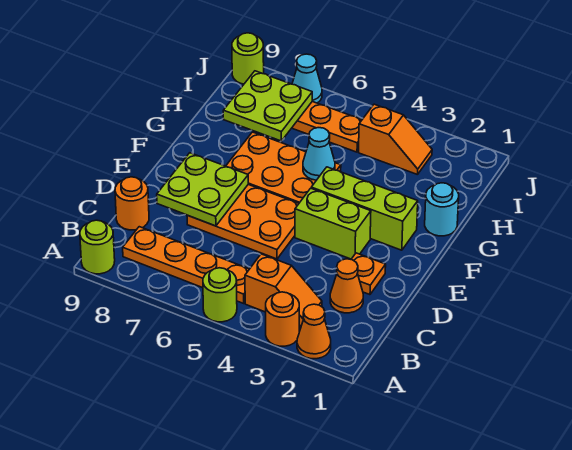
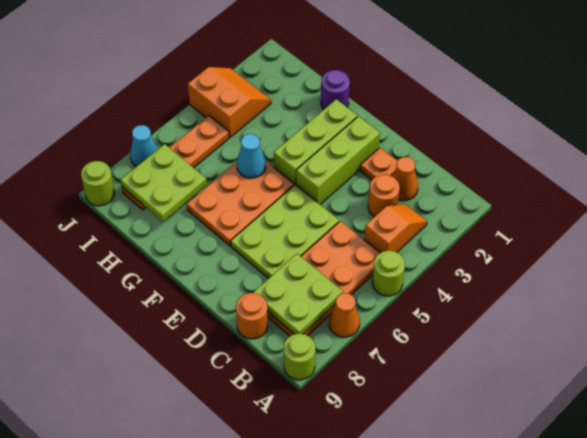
orange cone A2 level 1 -> orange cone A7 level 1
orange round brick A3 level 1 -> orange round brick C3 level 1
orange plate B5:B8 level 1 -> orange plate B5:C8 level 1
orange plate D5:E7 level 1 -> lime plate D5:E7 level 1
lime plate D7:E8 level 2 -> lime plate B7:C8 level 2
lime brick E3:E4 level 1 -> lime brick E2:E4 level 1
cyan round brick G1 level 1 -> purple round brick G1 level 1
orange slope I3:I4 level 1 top 4 -> orange slope I3:J4 level 1 top 4

